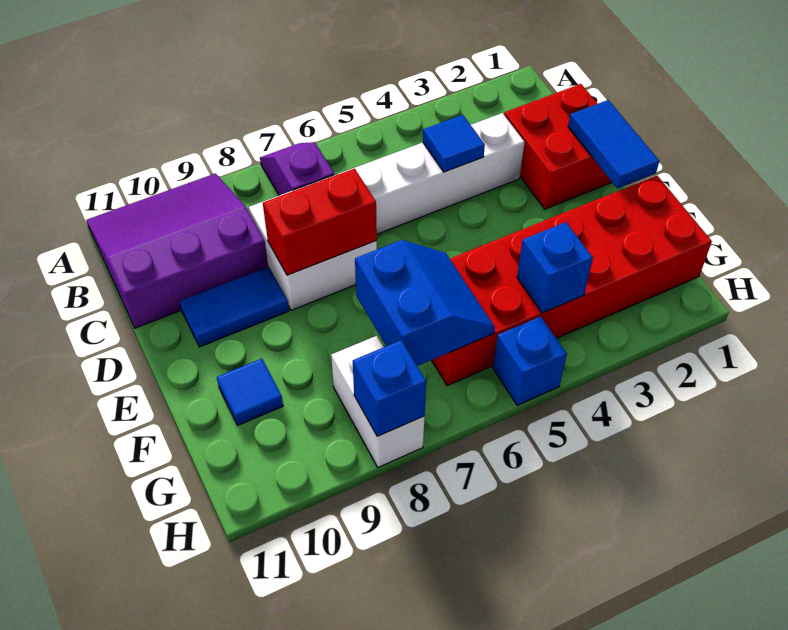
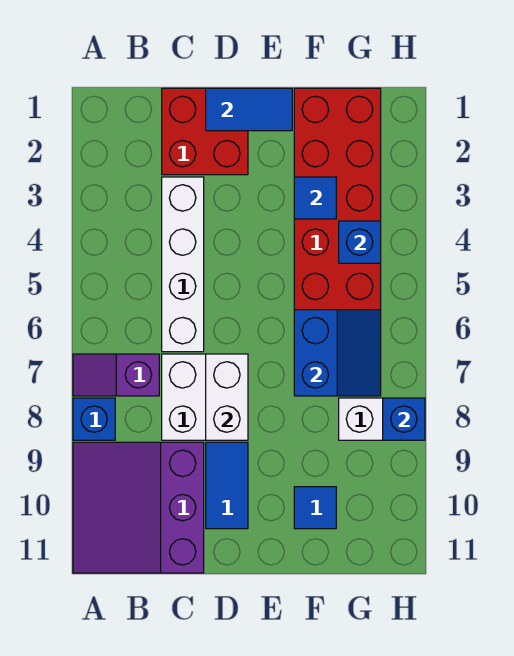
blue tile C4 level 2 -> blue tile F3 level 2
red brick D7:D8 level 2 -> white brick D7:D8 level 2
blue slope F6:G7 level 2 top 7 -> blue slope F6:G7 level 2 top F
blue brick H5 level 1 -> blue brick A8 level 1

